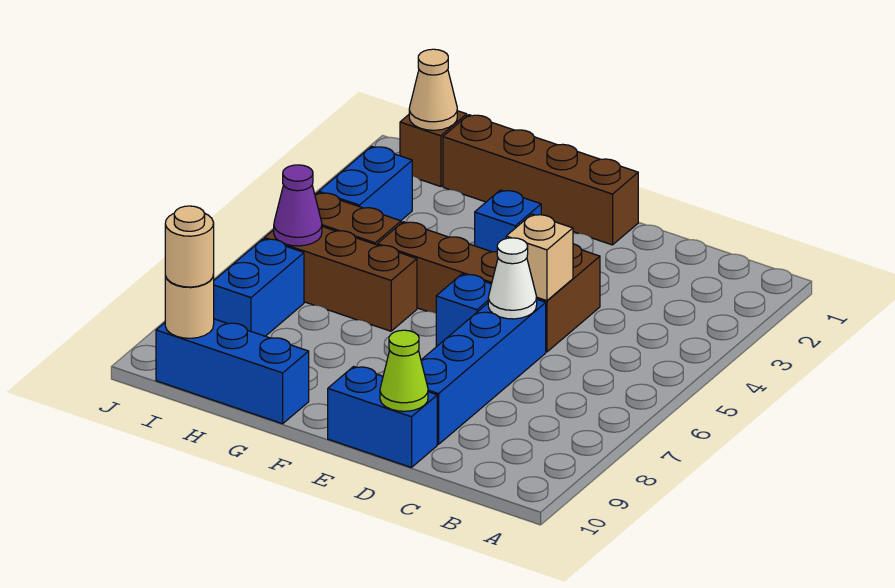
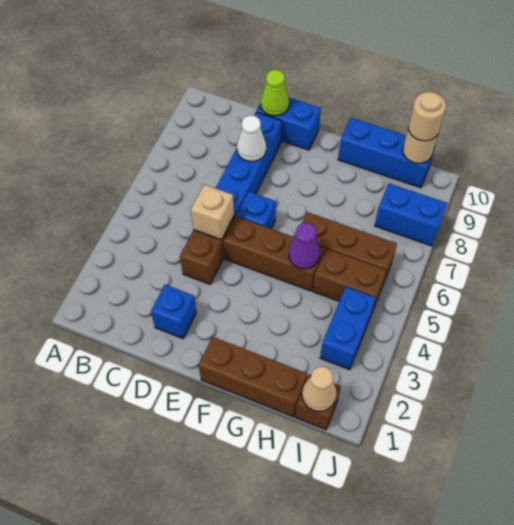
white cone D6 level 2 -> white cone D8 level 2
brown brick E1:H1 level 1 -> brown brick F1:H1 level 1
blue brick F3 level 1 -> blue brick D2 level 1
purple cone I6 level 2 -> purple cone G5 level 2
blue brick I7:I8 level 1 -> blue brick I8:J8 level 1

